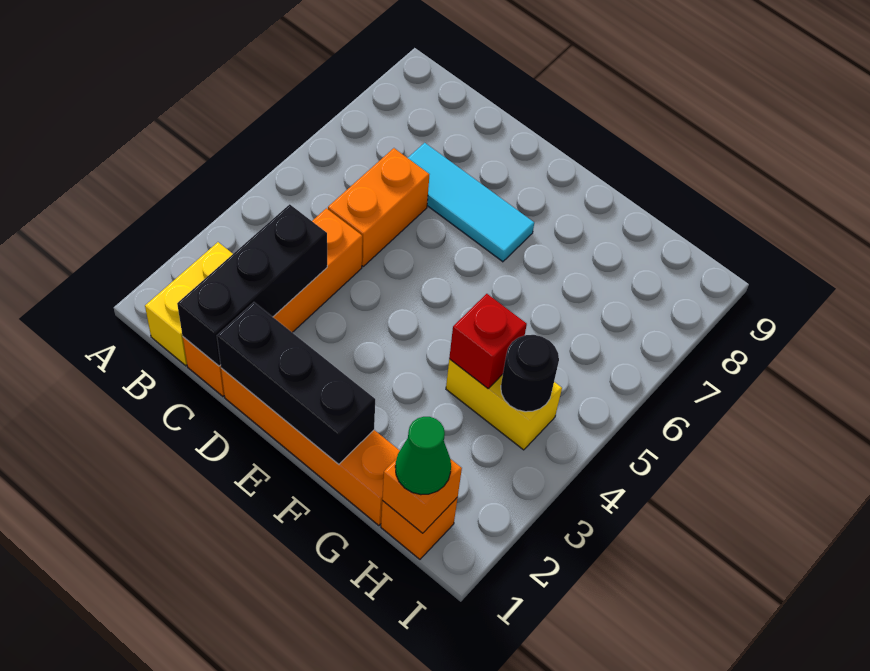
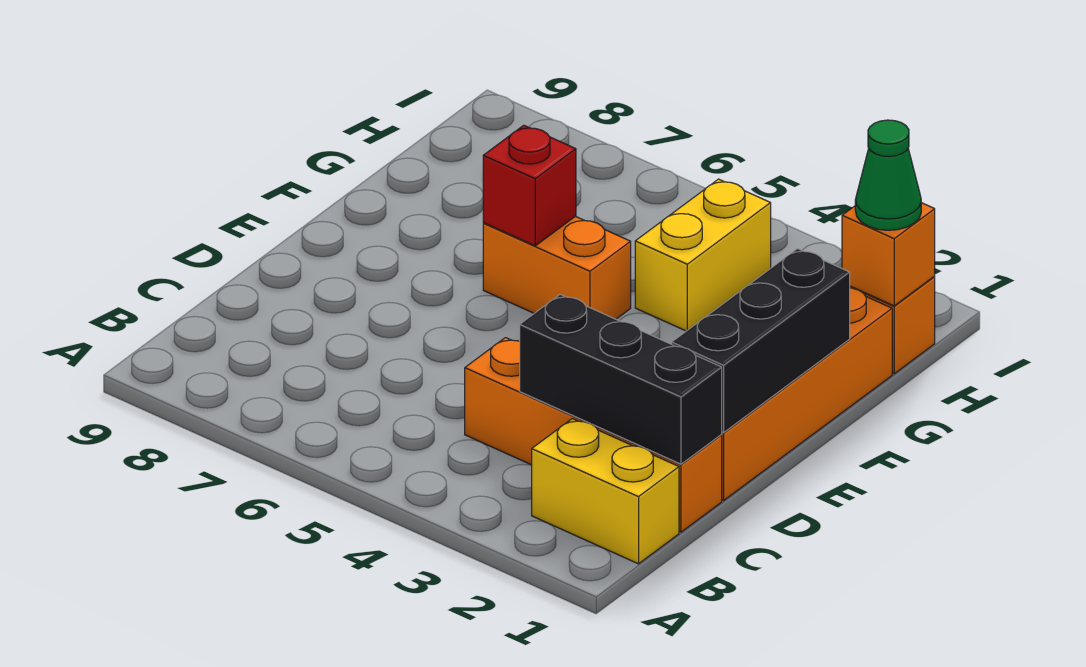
orange brick C5:C6 level 1 -> orange brick F5:F6 level 1
cyan tile C7:E7 level 1 -> none
red brick G4 level 2 -> red brick F6 level 2
black round brick H4 level 2 -> none

